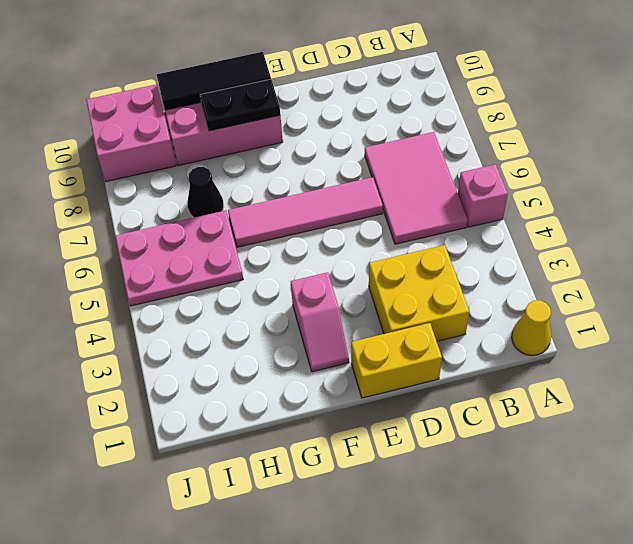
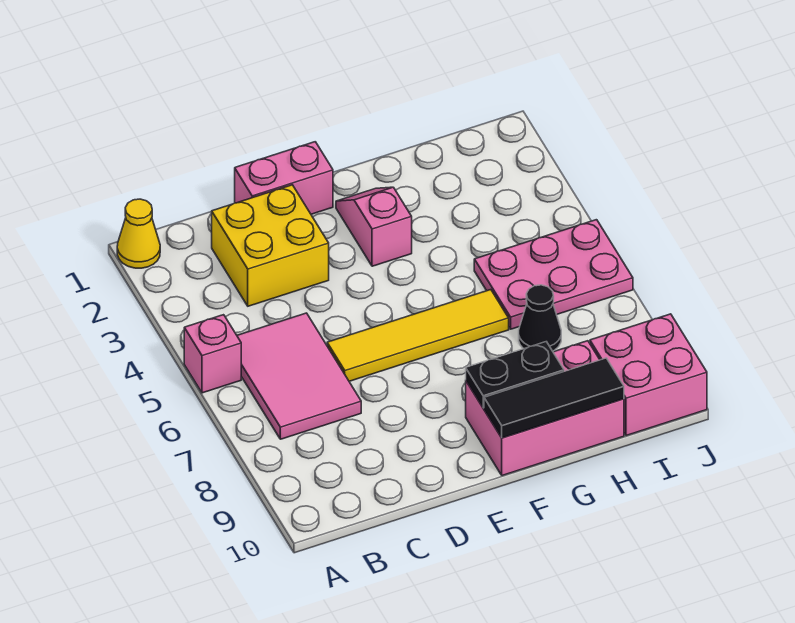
yellow brick D1:E1 level 1 -> pink brick D1:E1 level 1
pink tile D6:G6 level 1 -> yellow tile D6:G6 level 1

